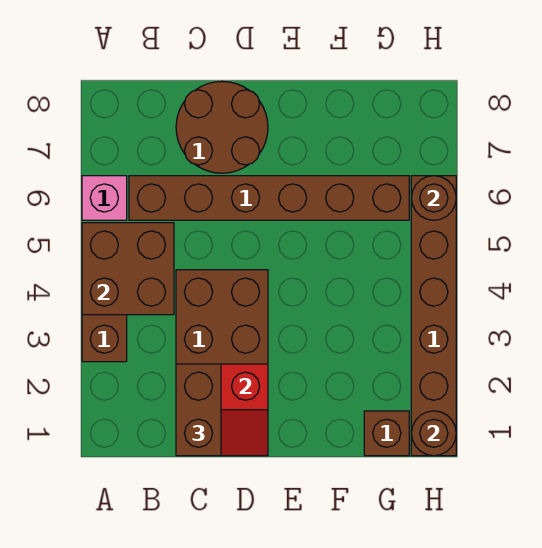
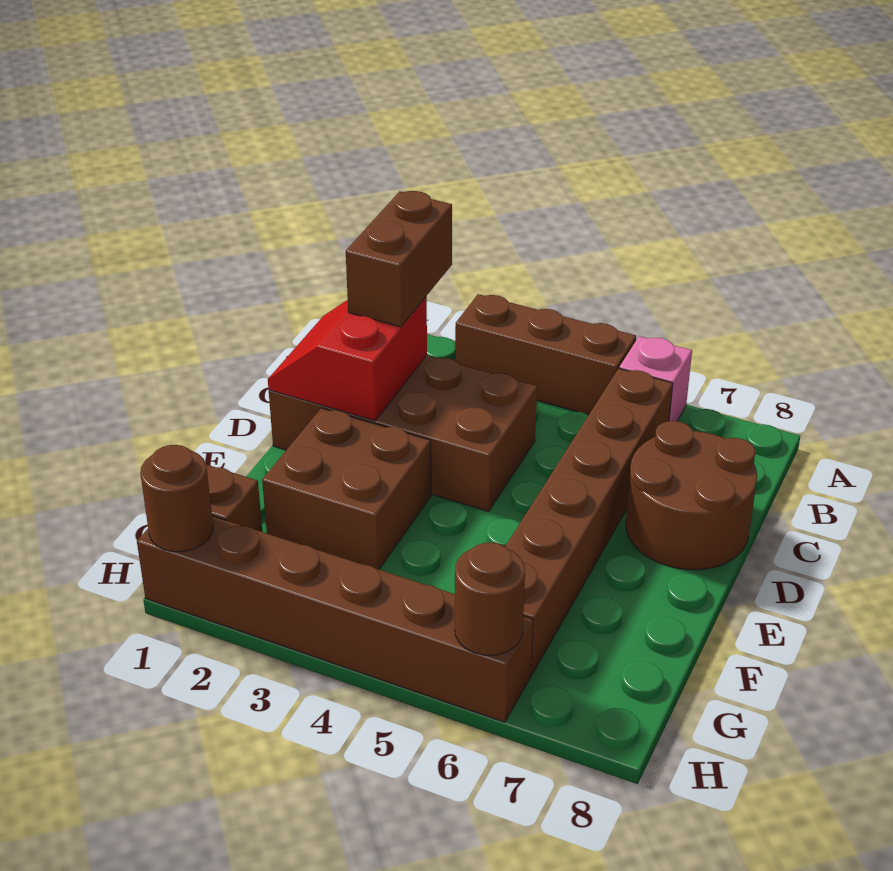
brown brick A4:B5 level 2 -> brown brick E2:F3 level 1
brown brick C1:C2 level 3 -> brown brick B2:C2 level 3

